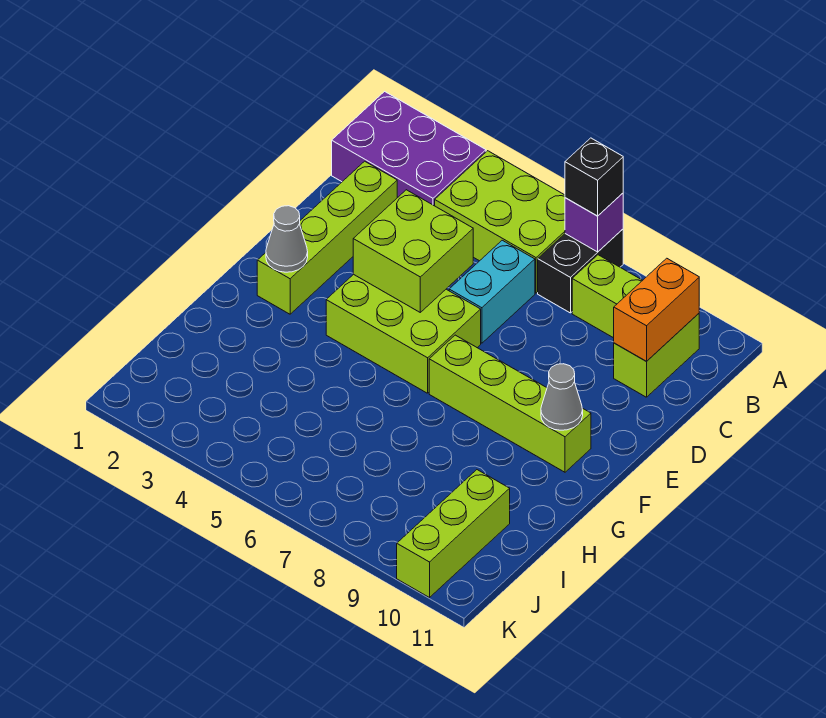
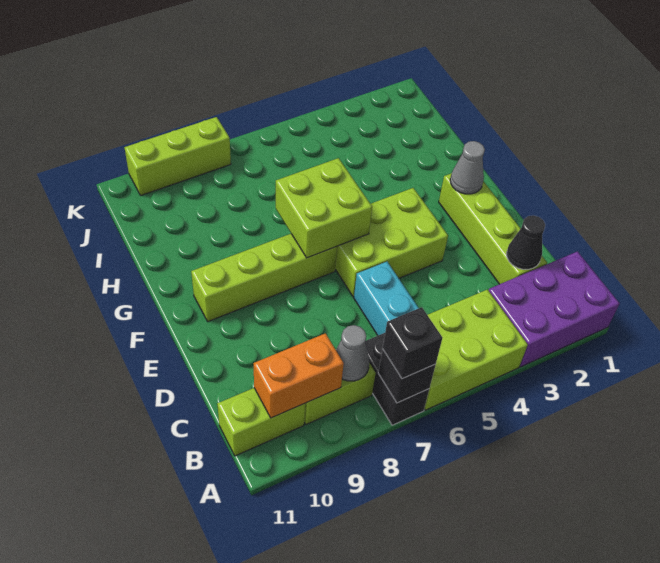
purple brick A7 level 2 -> black brick A7 level 2
lime brick B10:C10 level 1 -> lime brick B10:B11 level 1
orange brick B10:C10 level 2 -> orange brick B9:B10 level 2
none -> black cone C2 level 2
lime brick D4:E5 level 2 -> lime brick F6:G7 level 2
grey cone F10 level 2 -> grey cone B8 level 2
lime brick I10:K10 level 1 -> lime brick K8:K10 level 1

